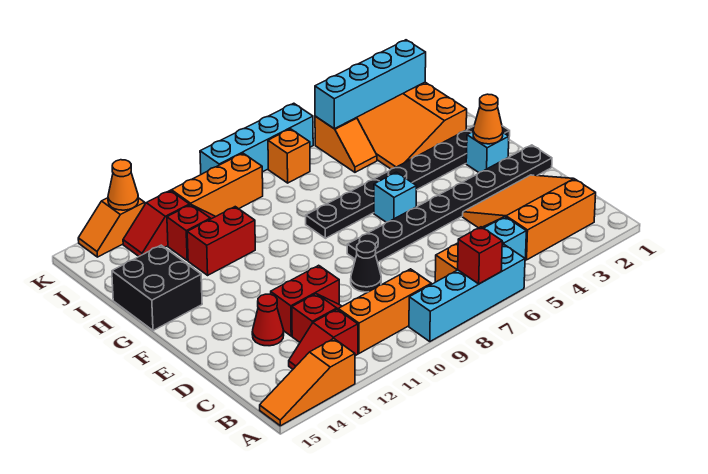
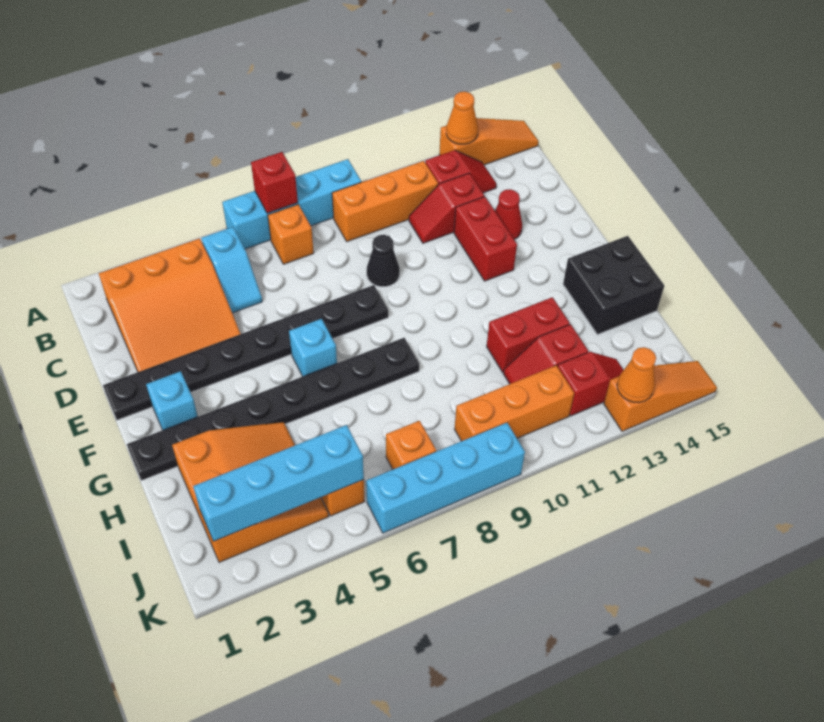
red brick D11:D12 level 1 -> red brick D12:E12 level 1
orange cone F2 level 2 -> orange cone A13 level 2
orange slope K13:K14 level 1 top 13 -> orange slope K13:K15 level 1 top 13

